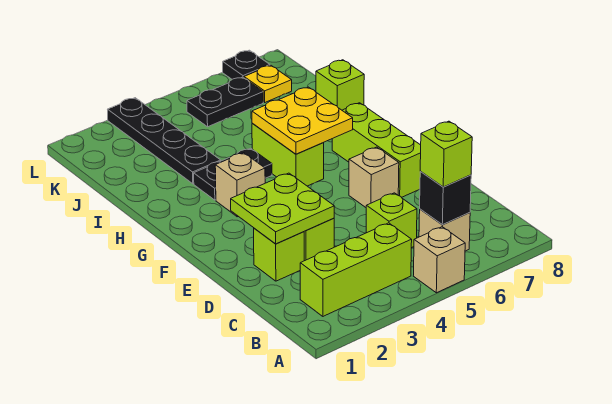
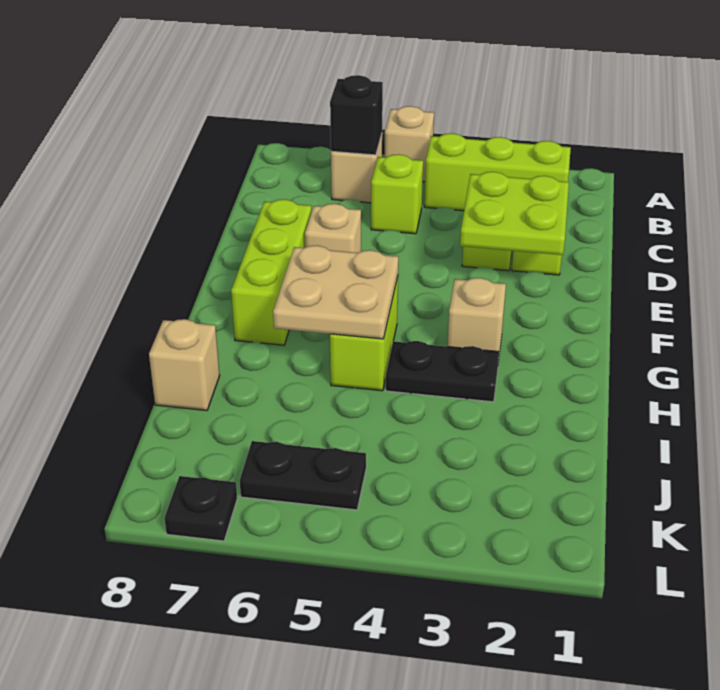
lime brick B6 level 3 -> none
yellow plate G5:H6 level 2 -> tan plate G5:H6 level 2
black plate I3:L3 level 1 -> none
lime brick I8 level 1 -> tan brick I8 level 1
yellow plate K7 level 1 -> none

